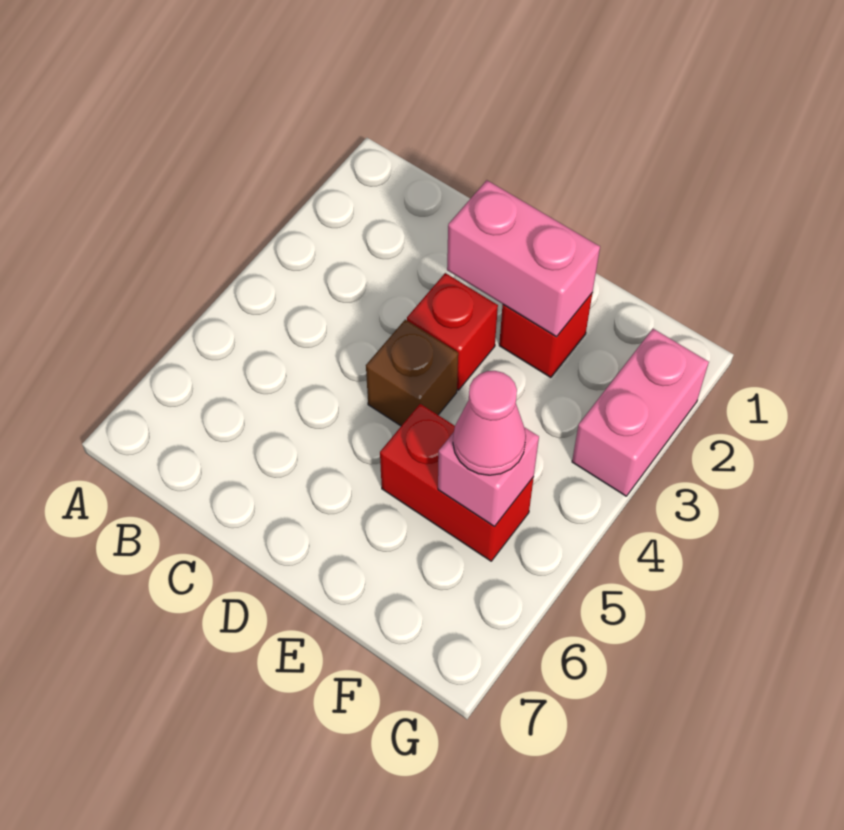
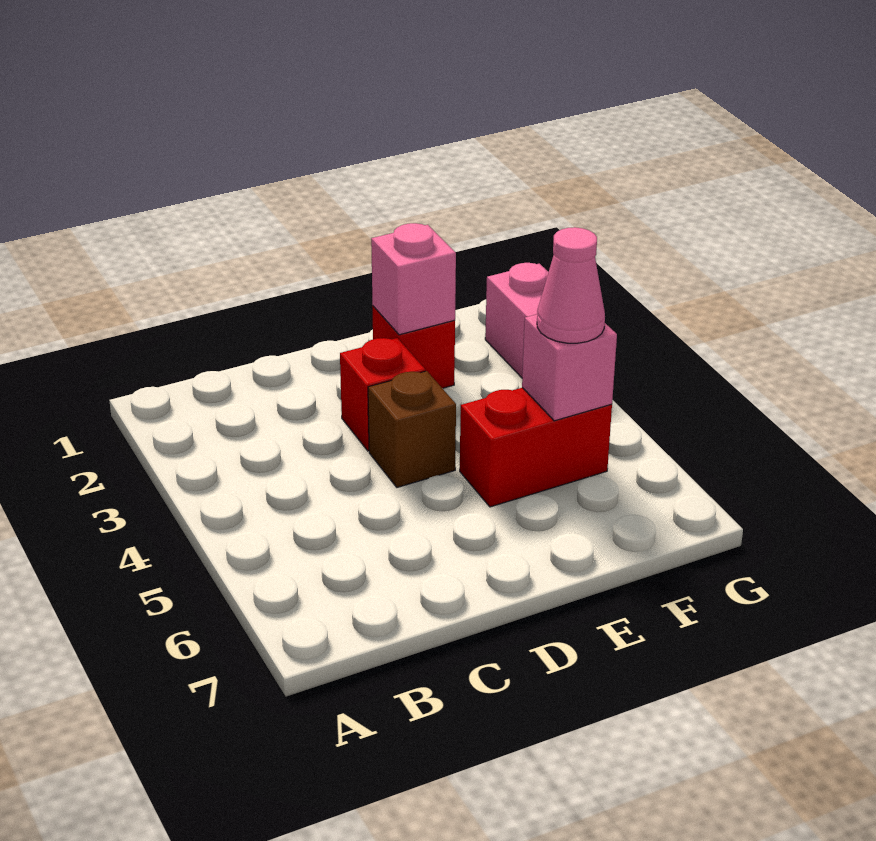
pink brick D2:E2 level 2 -> pink brick E2 level 2

